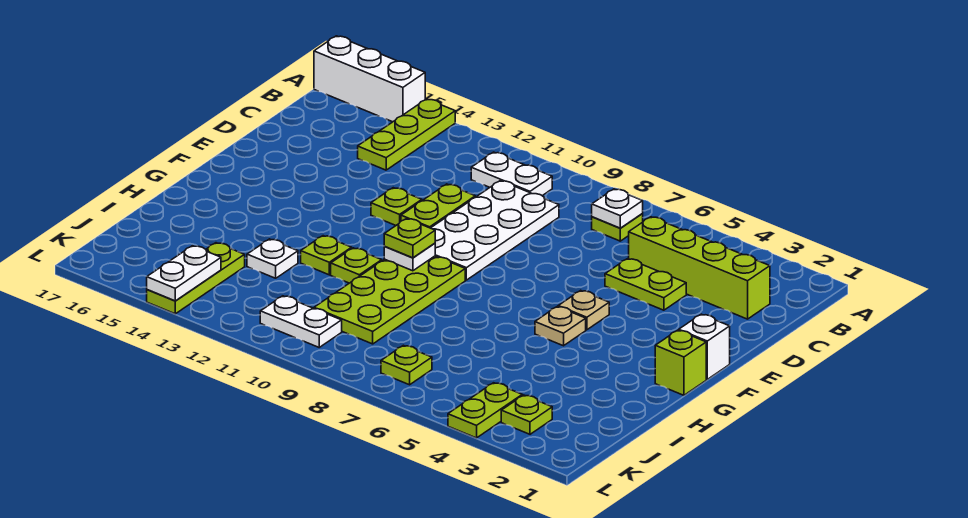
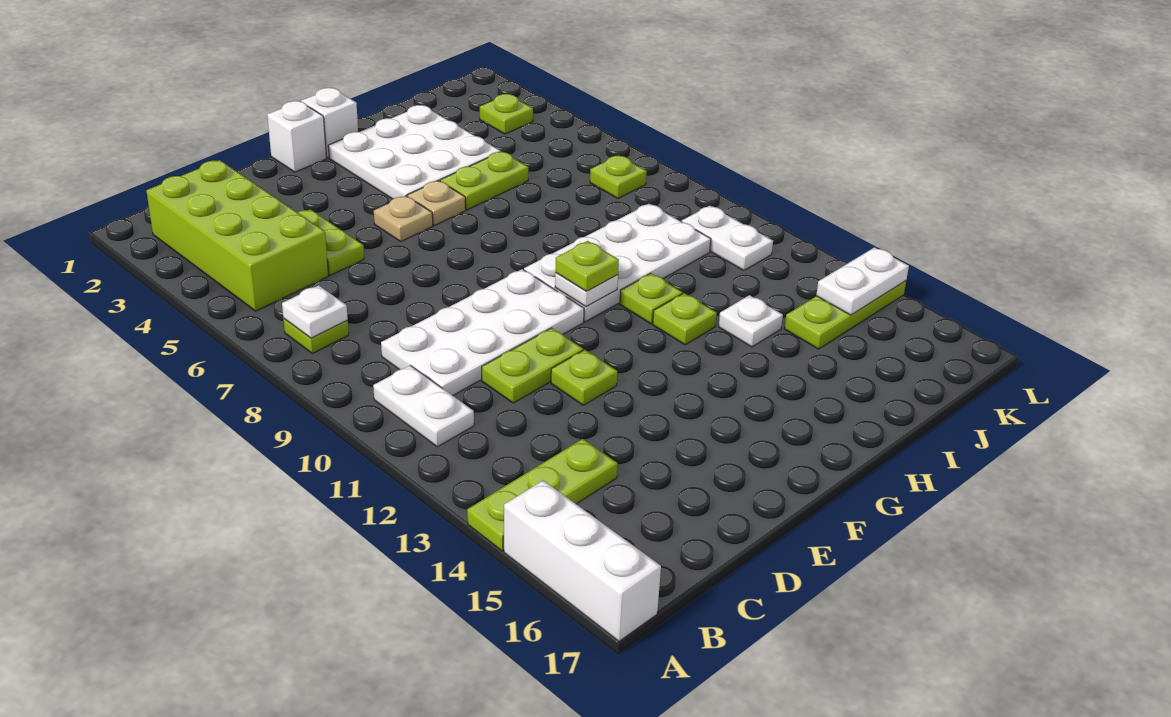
lime brick C2:C5 level 1 -> lime brick B2:C5 level 1
lime brick G1 level 1 -> white brick G1 level 1
none -> white plate G2:I4 level 1
lime plate G9:J10 level 1 -> white plate G9:J10 level 1
lime plate K4:L4 level 1 -> lime plate H5:I5 level 1

